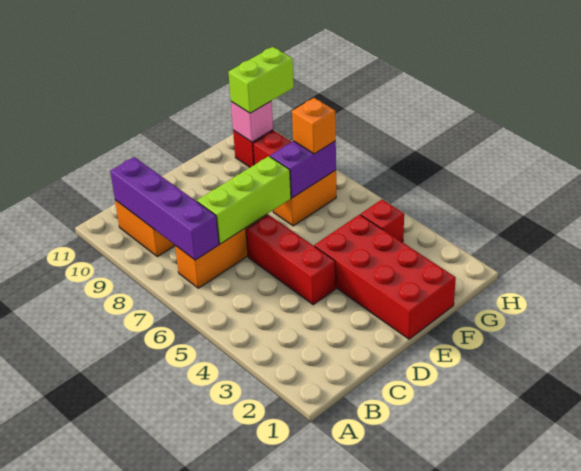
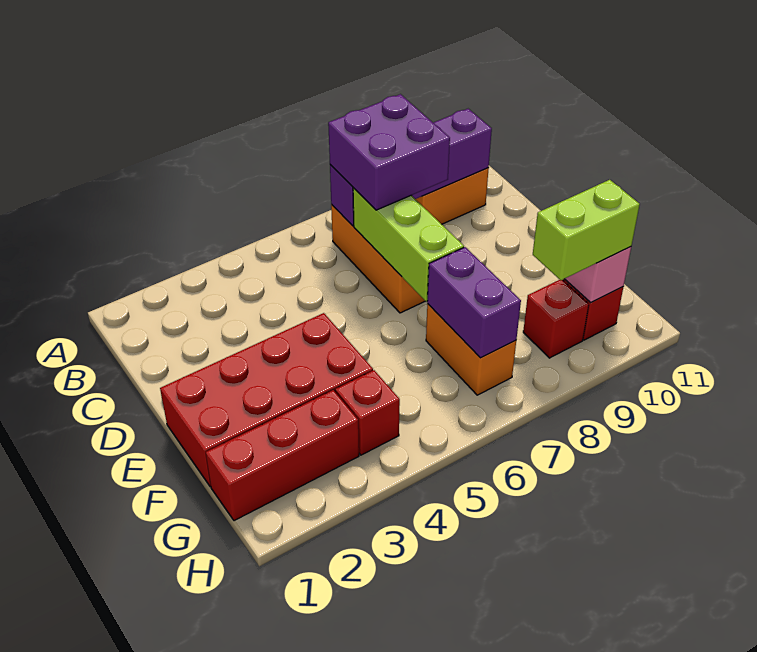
none -> purple brick B7:C8 level 3
red brick D4:D6 level 1 -> red brick G1:G3 level 1
orange brick G7 level 3 -> none
lime brick G10:H10 level 3 -> lime brick G9:G10 level 3

